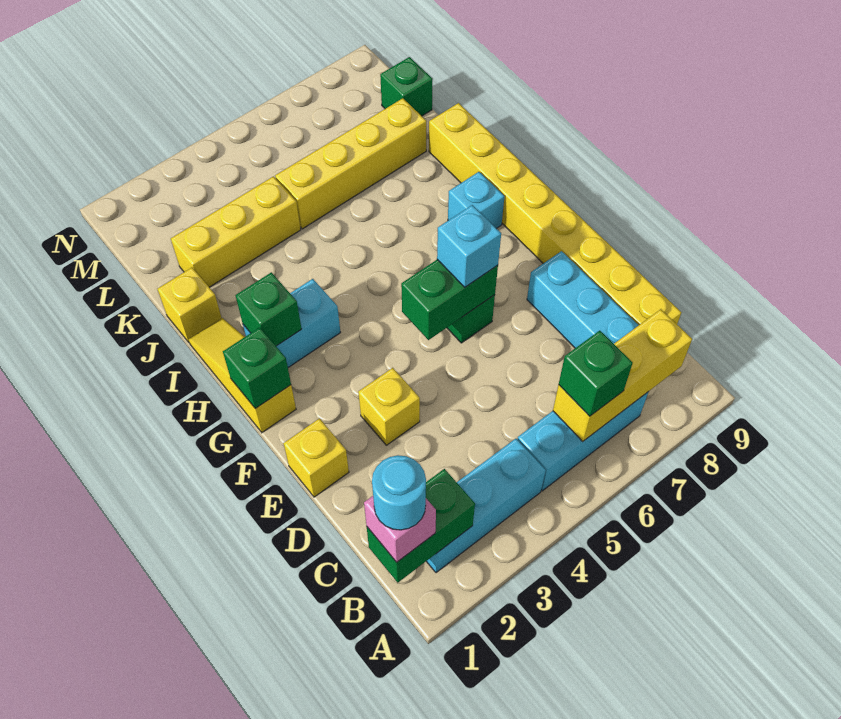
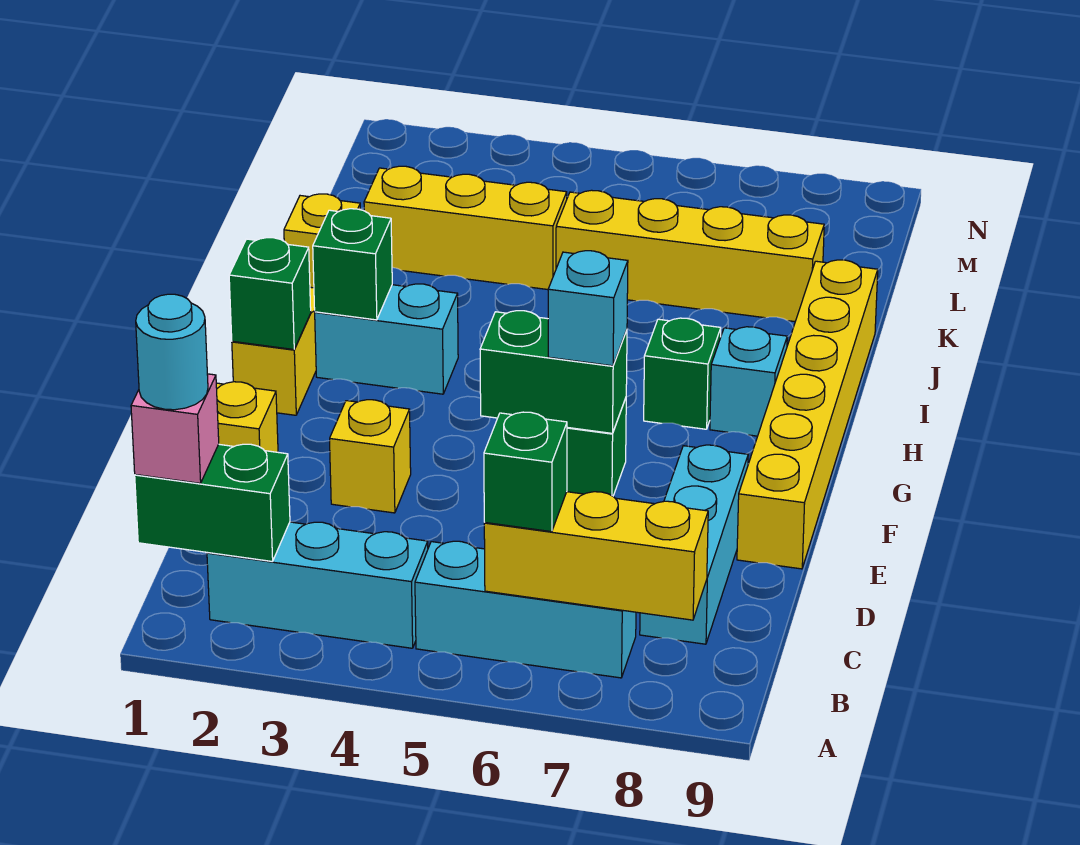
yellow brick C9:J9 level 1 -> yellow brick E9:J9 level 1
green brick L9 level 1 -> green brick H7 level 1

